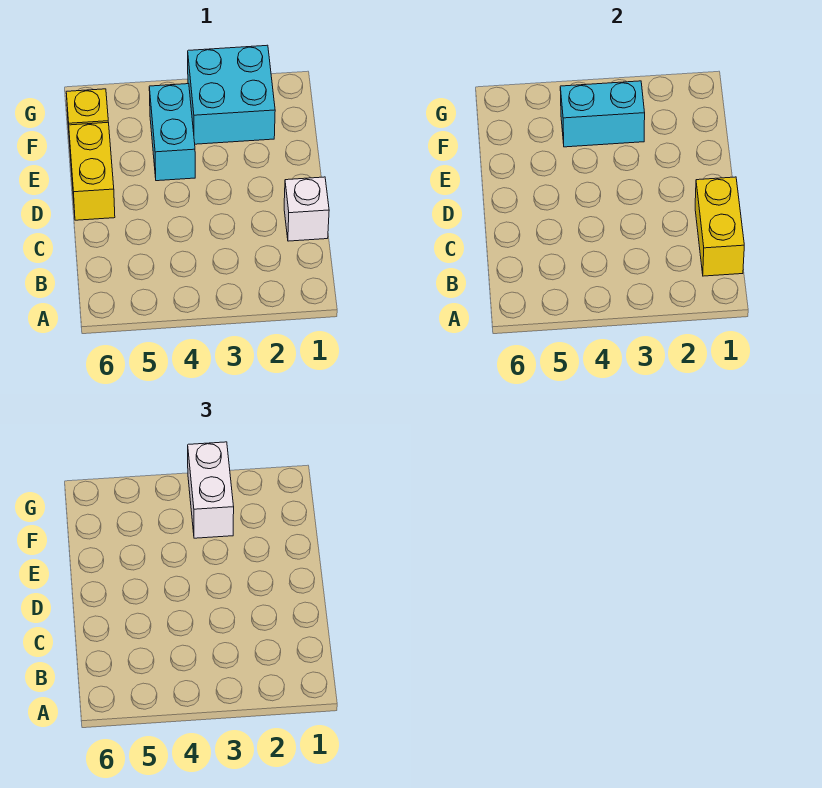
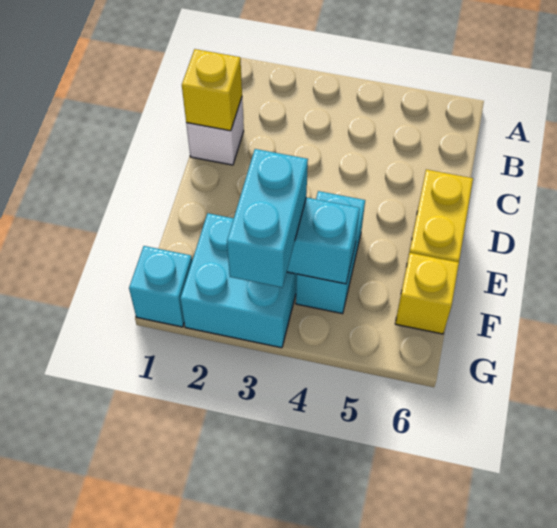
yellow brick B1:C1 level 2 -> yellow brick C1 level 2
white brick F3:G3 level 3 -> cyan brick F3:G3 level 3
none -> cyan brick G1 level 1

